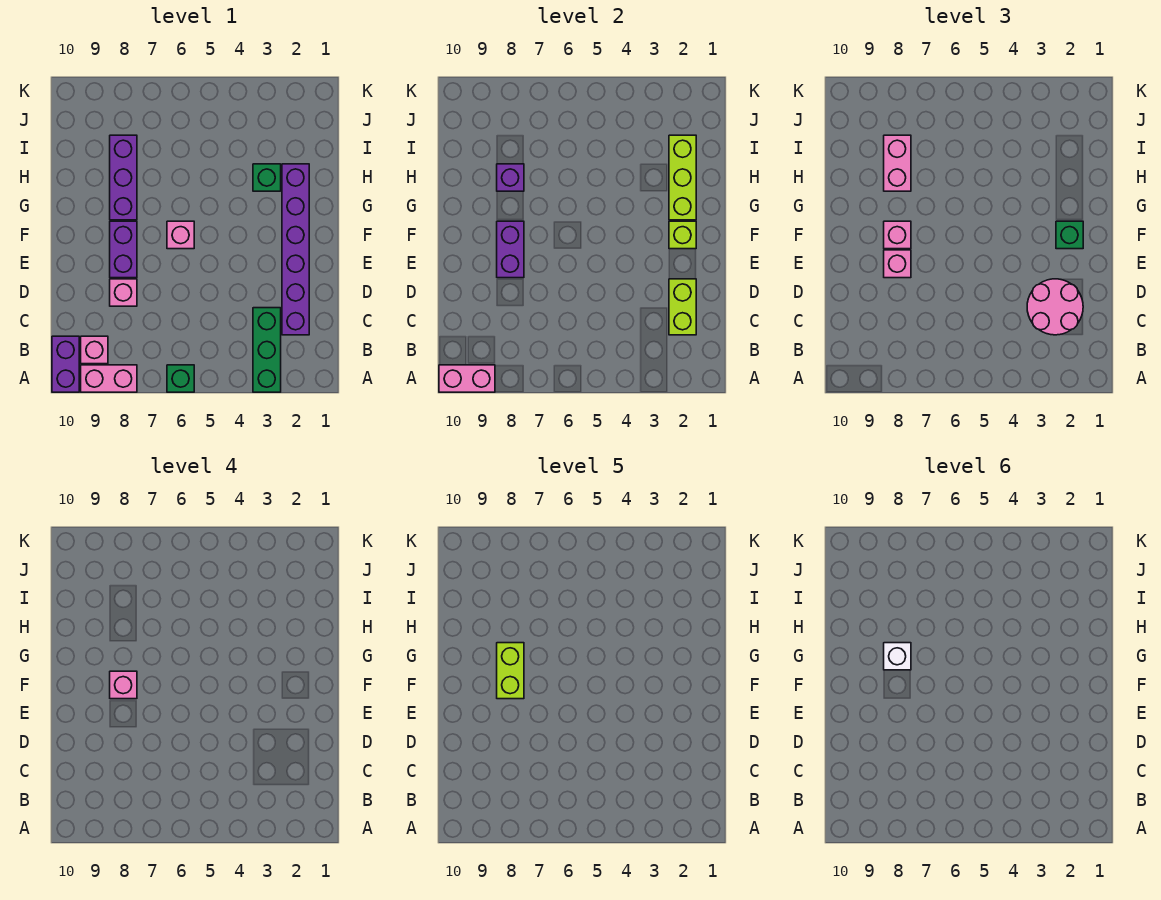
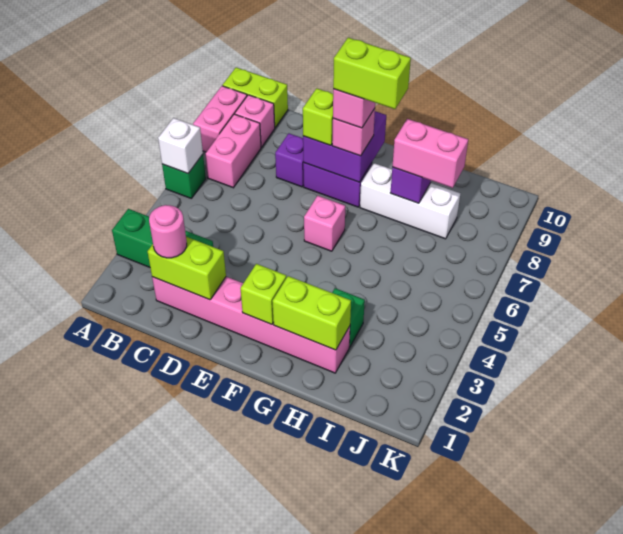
pink brick A9:A10 level 2 -> pink brick B7:B8 level 1
purple brick A10:B10 level 1 -> lime brick A10:B10 level 1
purple brick C2:H2 level 1 -> pink brick C2:H2 level 1
pink round brick C2:D3 level 3 -> pink round brick C2 level 3
pink brick D8 level 1 -> purple brick D8 level 1
purple brick E8:F8 level 2 -> purple brick E8:F9 level 2
pink brick E8 level 3 -> lime brick E8 level 3
green brick F2 level 3 -> none
lime brick G2:I2 level 2 -> lime brick G2:H2 level 2
purple brick G8:I8 level 1 -> white brick G8:I8 level 1
white brick G8 level 6 -> white brick A6 level 2

